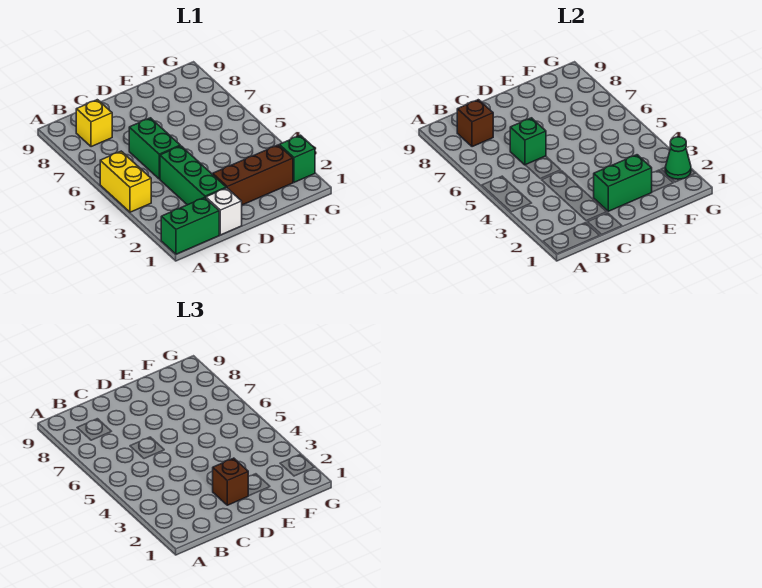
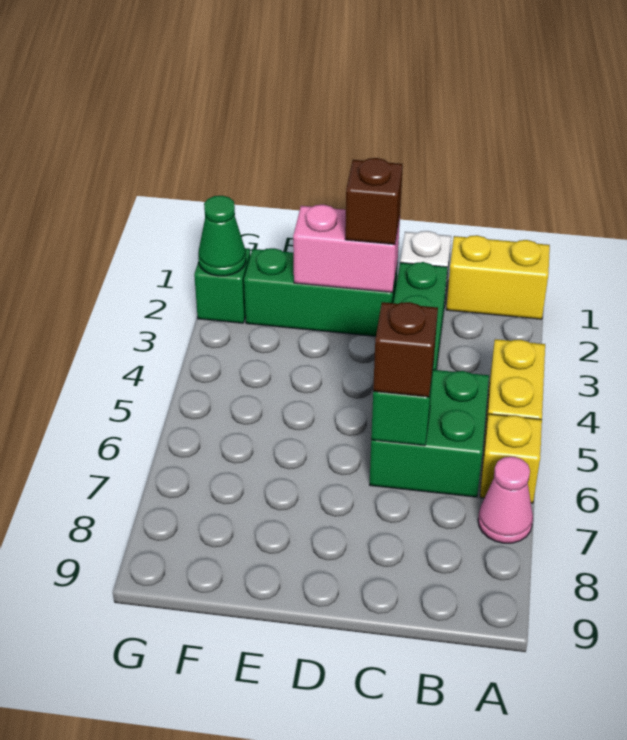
green brick A1:B1 level 1 -> yellow brick A1:B1 level 1
none -> pink cone A7 level 1
yellow brick B8 level 1 -> yellow brick A6 level 1
brown brick B8 level 2 -> brown brick C6 level 3
green brick C5:C6 level 1 -> green brick B5:C6 level 1
brown brick D2:F2 level 1 -> green brick D2:F2 level 1
green brick D2:E2 level 2 -> pink brick D2:E2 level 2

